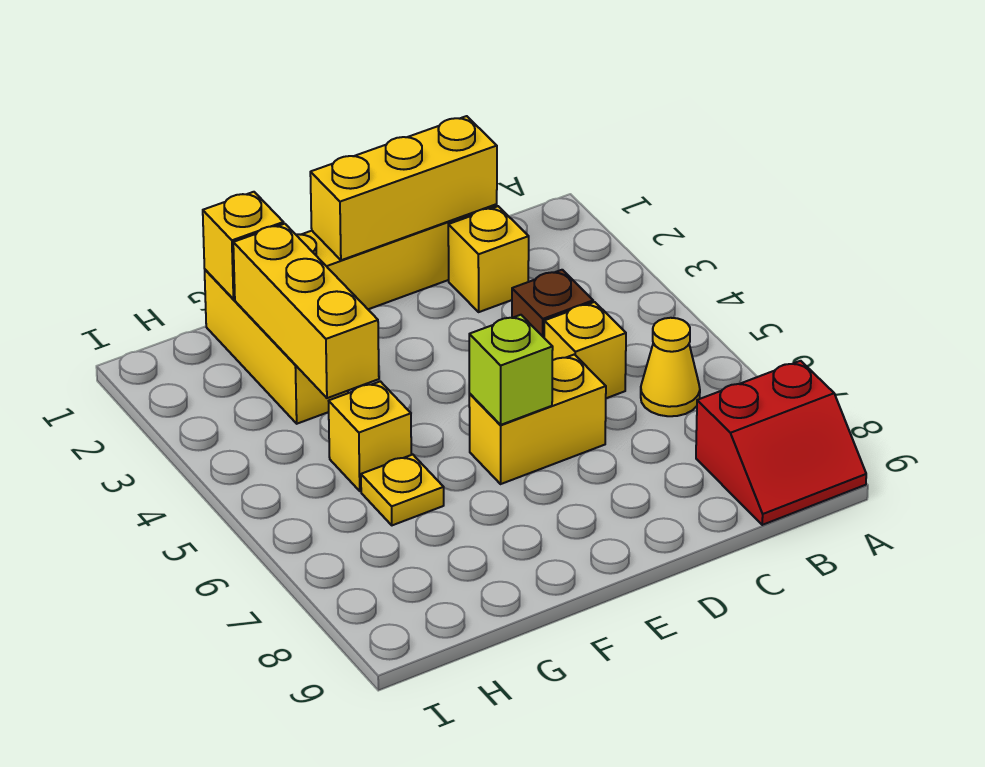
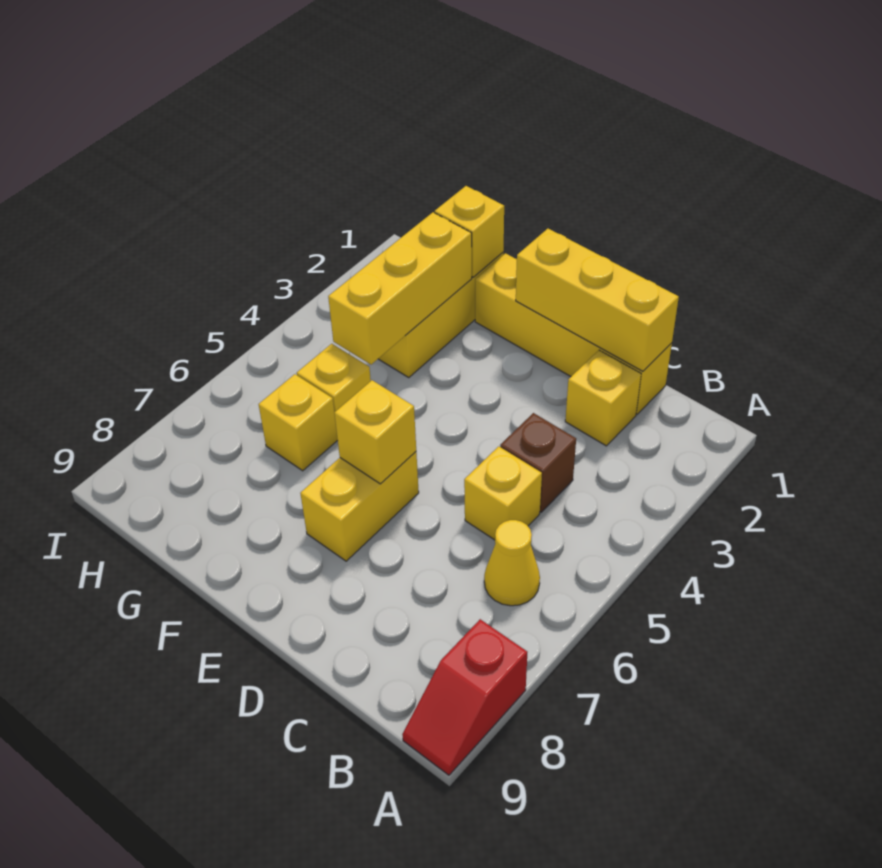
red slope A8:B9 level 1 top 8 -> red slope A8:A9 level 1 top 8
yellow brick D6:E6 level 1 -> yellow brick E6:E7 level 1
lime brick E6 level 2 -> yellow brick E6 level 2
yellow plate G6 level 1 -> yellow brick G6 level 1

